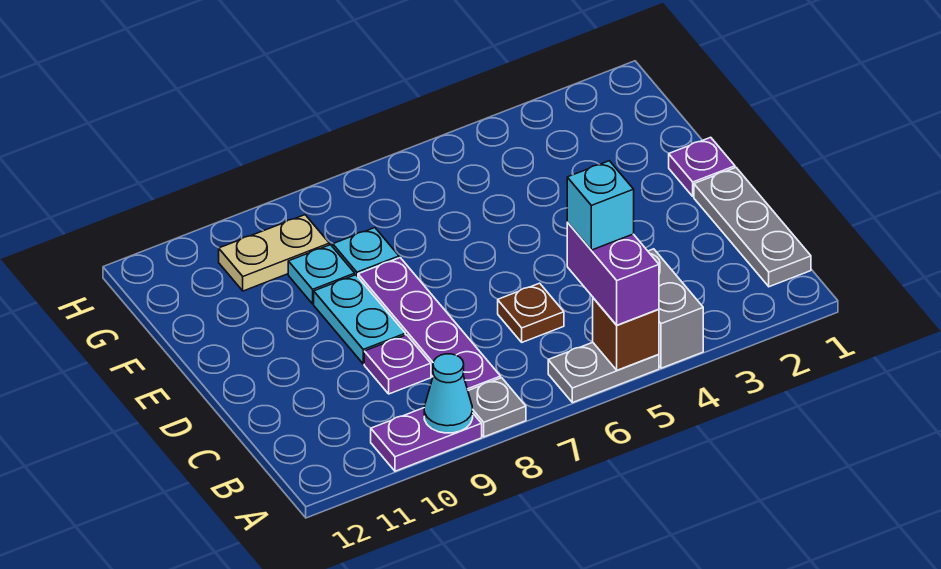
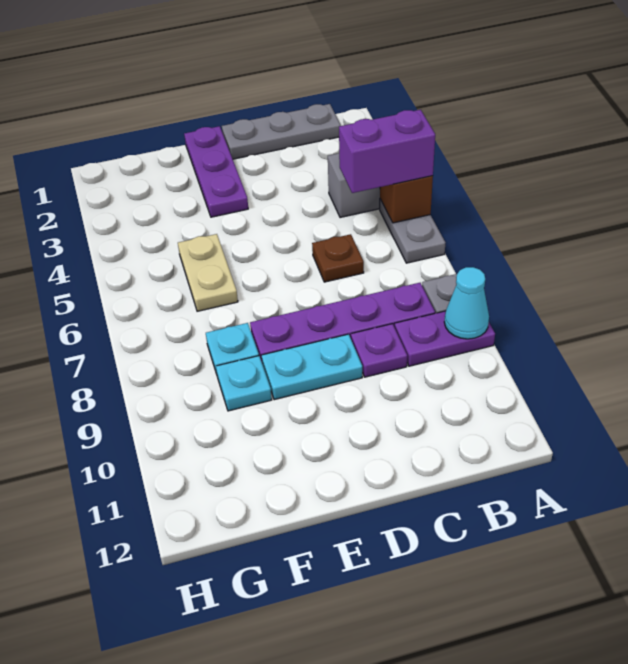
purple plate A9:A10 level 1 -> purple plate A9:B9 level 1
cyan brick B5 level 4 -> none
purple plate E1 level 1 -> purple plate E1:E3 level 1
tan plate G9:G10 level 1 -> tan plate F5:F6 level 1

